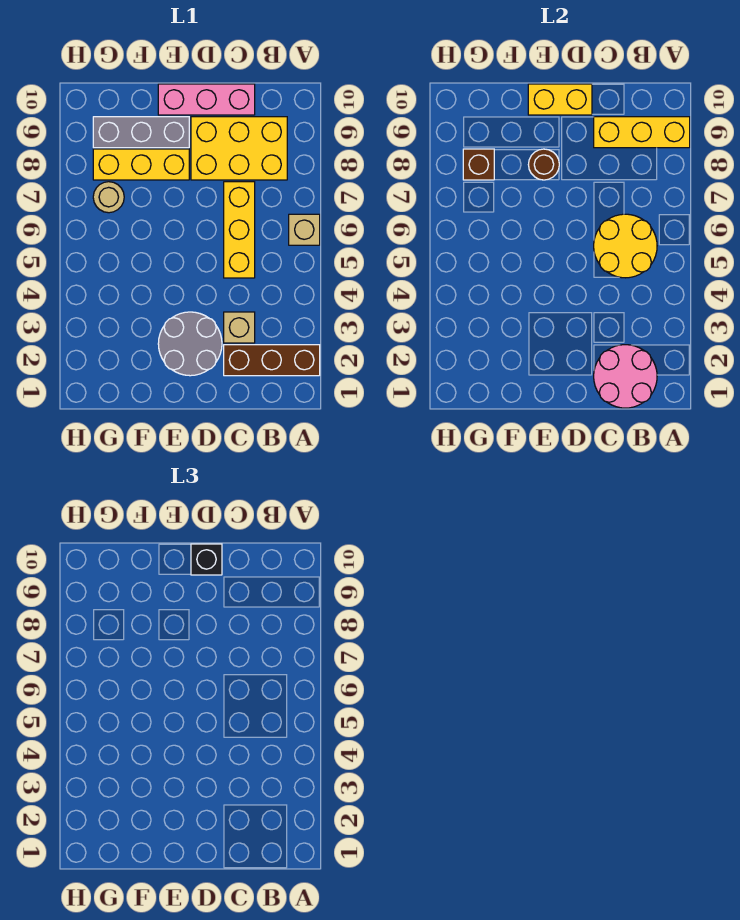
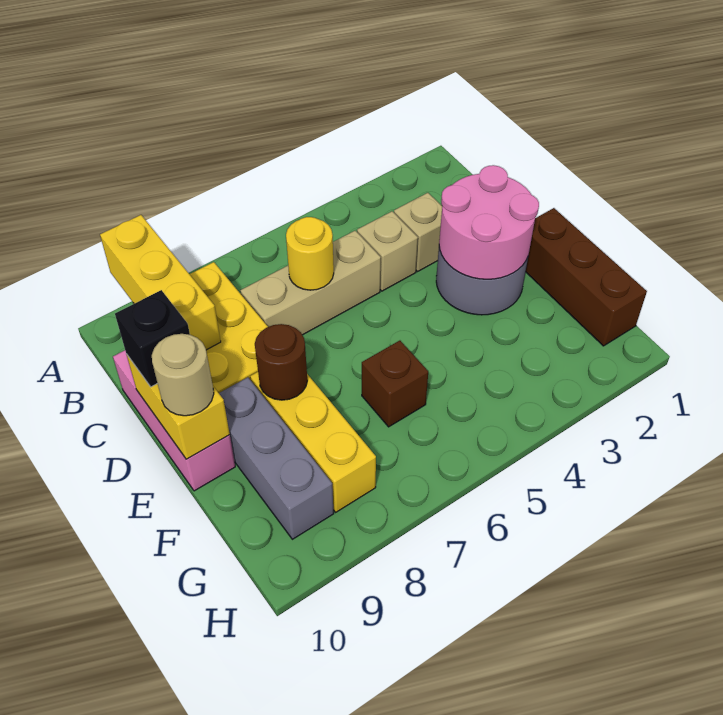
brown brick A2:C2 level 1 -> brown brick E1:G1 level 1
tan brick A6 level 1 -> tan brick C4 level 1
pink round brick B1:C2 level 2 -> pink round brick D2:E3 level 2
yellow round brick B5:C6 level 2 -> yellow round brick C6 level 2
yellow brick C5:C7 level 1 -> tan brick C5:C7 level 1
tan round brick G7 level 1 -> tan round brick E10 level 3
brown brick G8 level 2 -> brown brick F6 level 1

